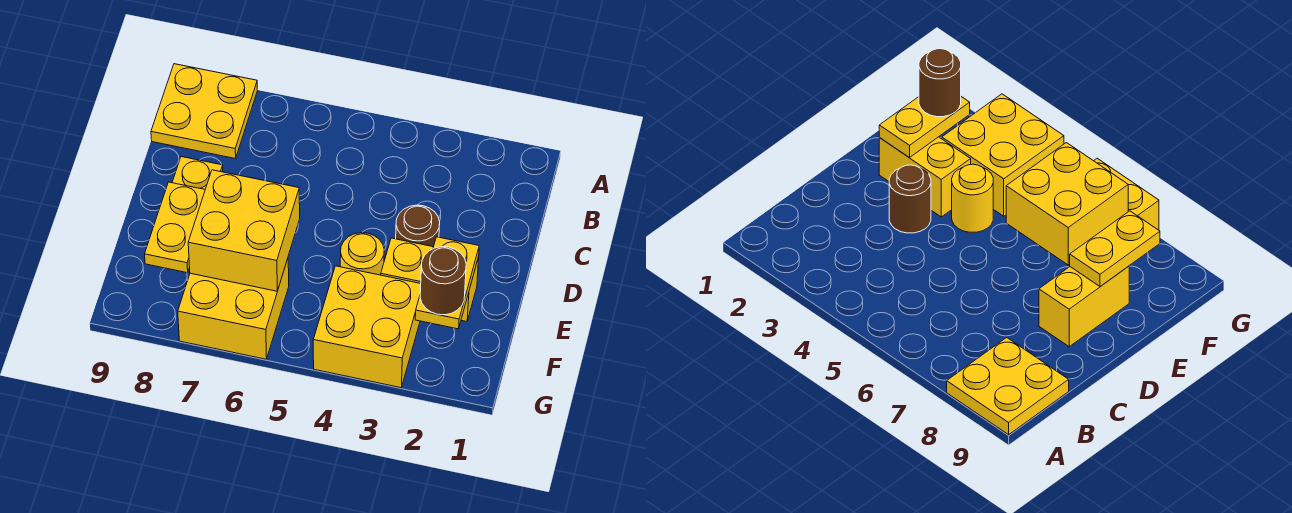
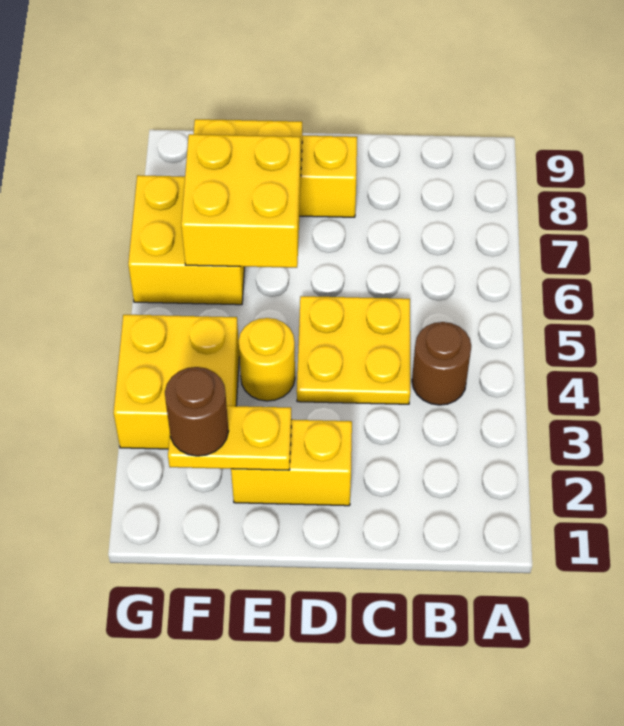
yellow plate A8:B9 level 1 -> yellow plate C4:D5 level 1
brown round brick D3 level 1 -> brown round brick B4 level 1
yellow brick E2:E3 level 1 -> yellow brick D2:E2 level 1

